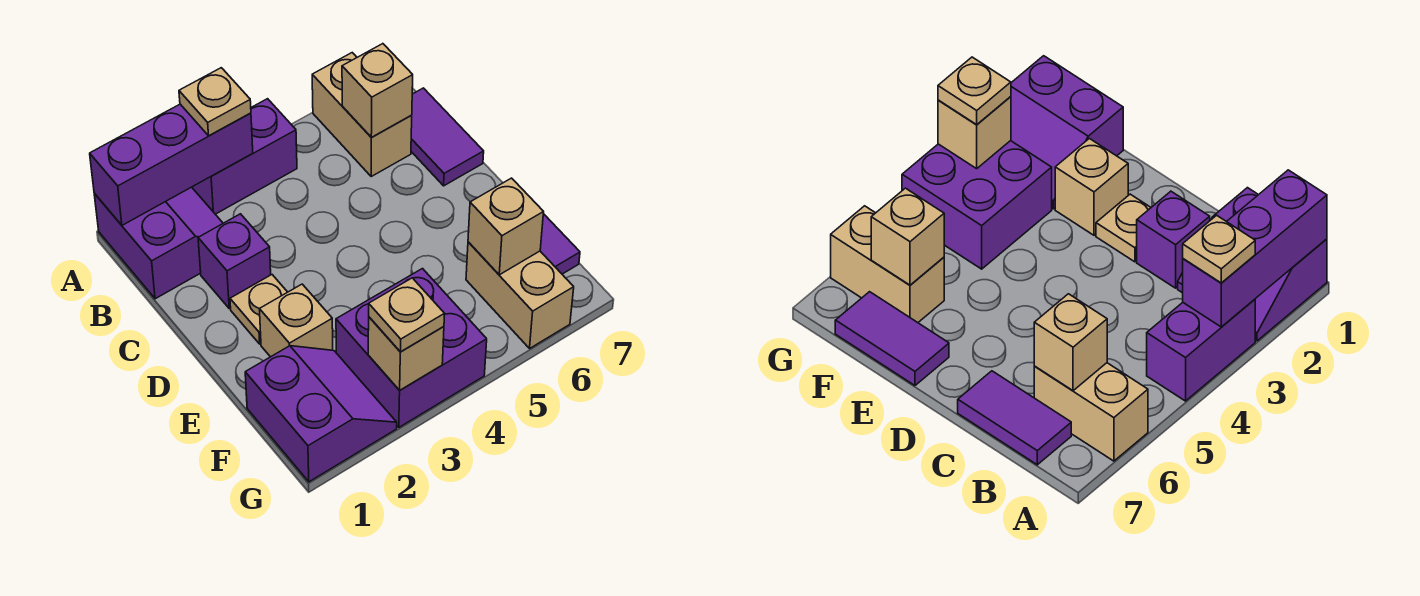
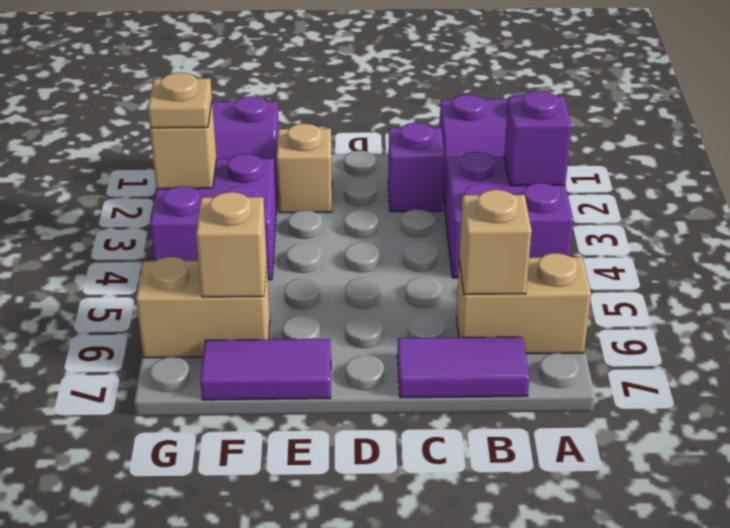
purple brick A1:A3 level 2 -> purple brick A3 level 2
purple brick A3:A4 level 1 -> purple brick A3:B4 level 1
tan plate A3 level 3 -> none
tan plate D2 level 1 -> none

